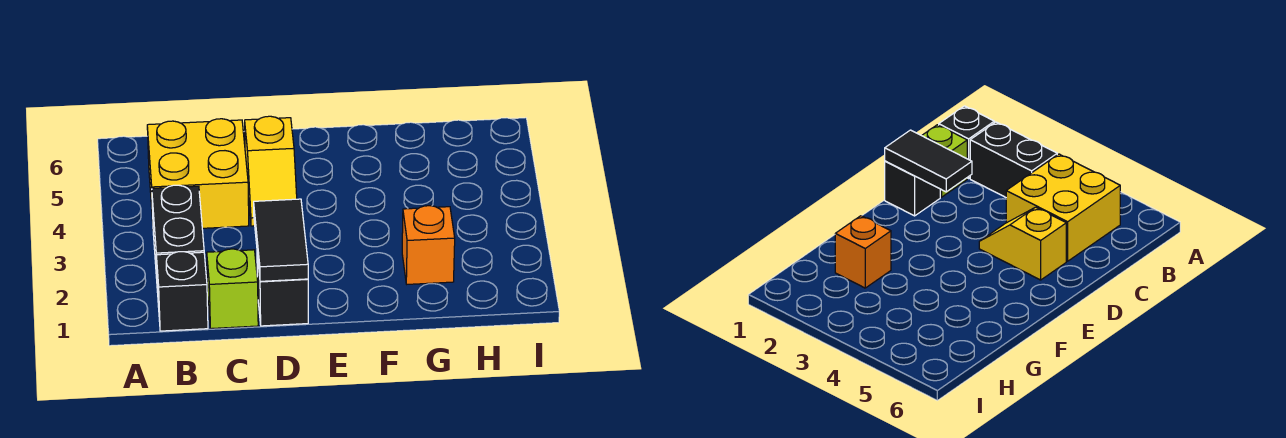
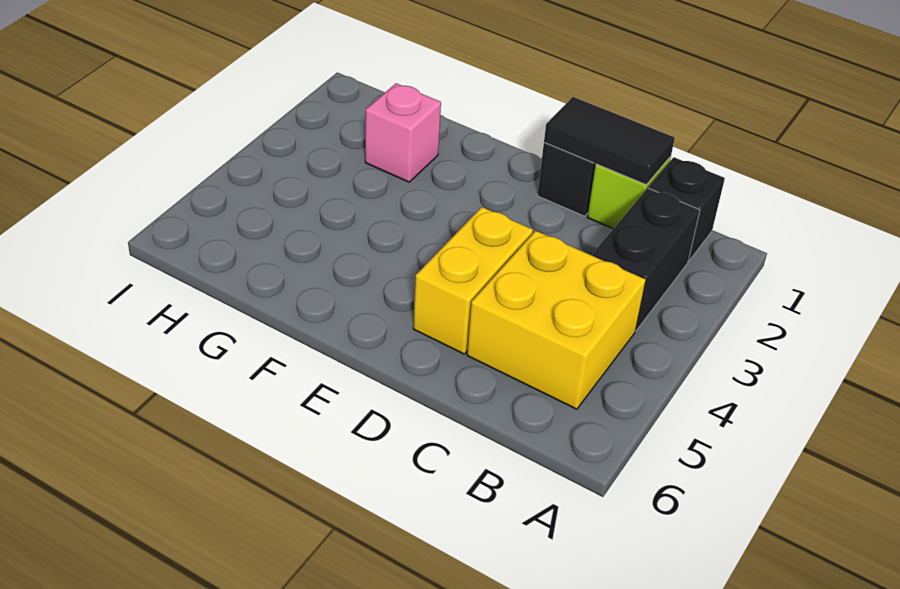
black tile D1:D2 level 2 -> black tile C1:D1 level 2
yellow slope D4:D5 level 1 top 5 -> yellow brick D4:D5 level 1
orange brick G2 level 1 -> pink brick G2 level 1

